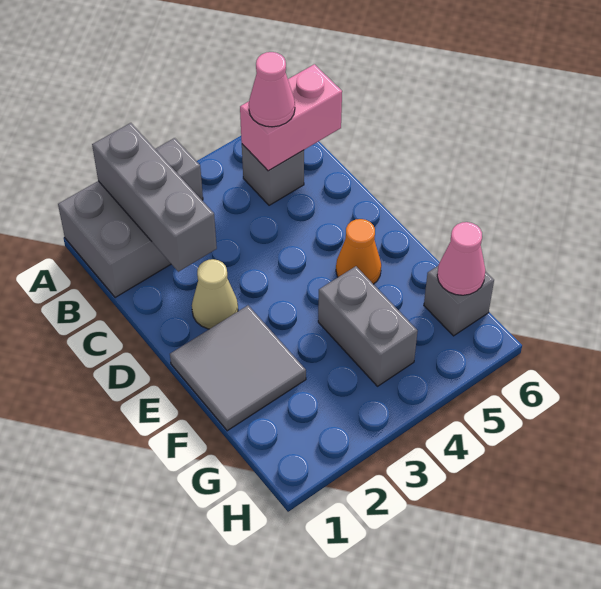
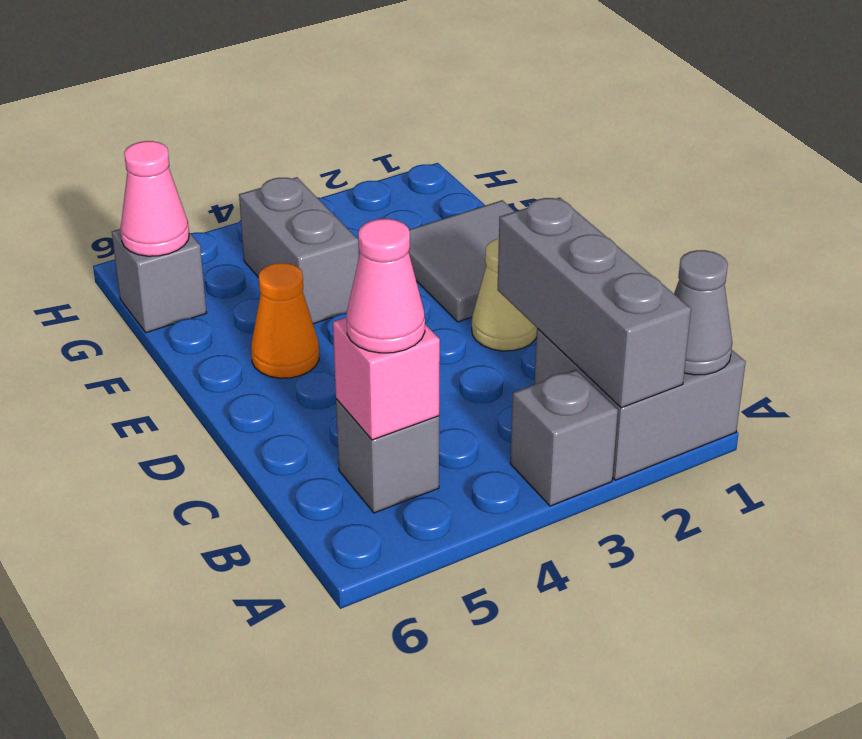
none -> grey cone A1 level 2
pink brick B5:B6 level 2 -> pink brick B5 level 2

